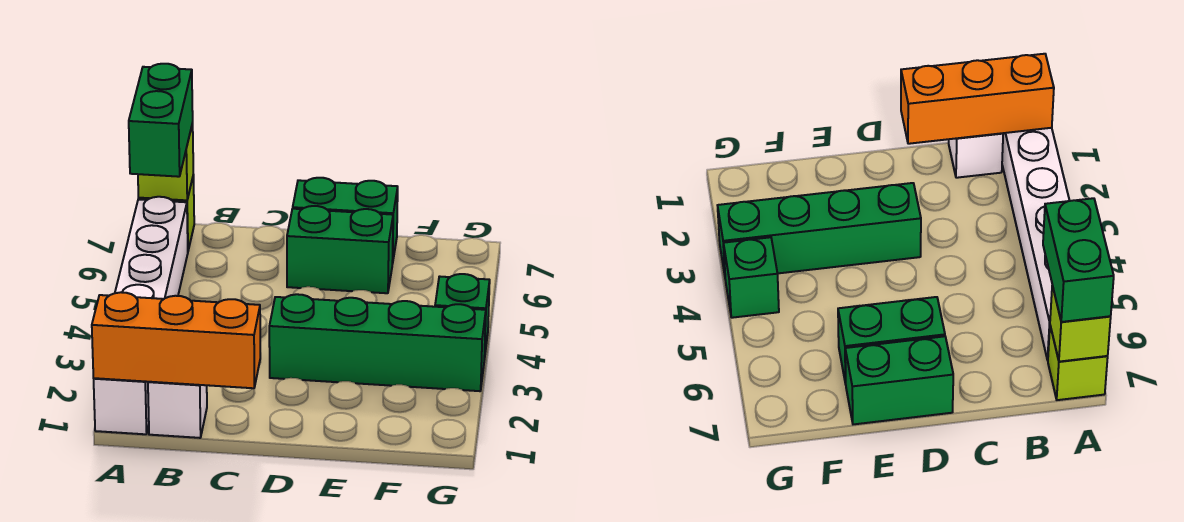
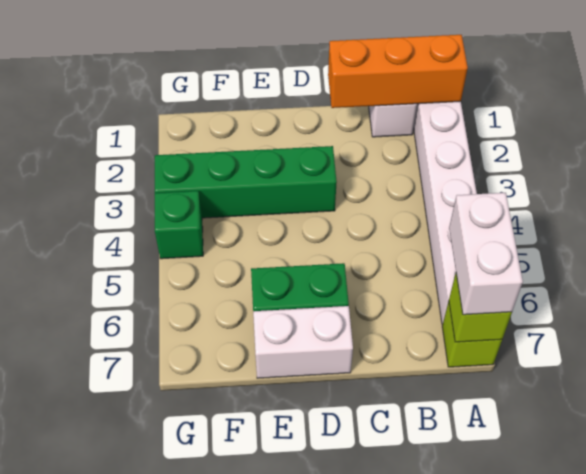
green brick A6:A7 level 3 -> white brick A6:A7 level 3
green brick D7:E7 level 1 -> white brick D7:E7 level 1

